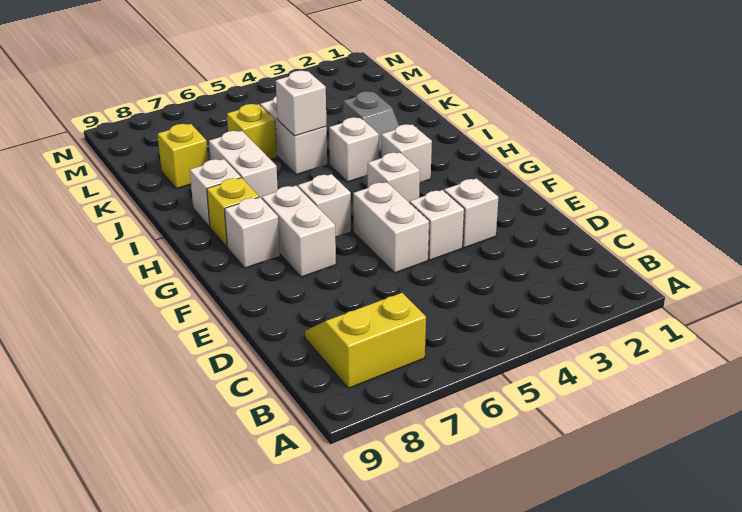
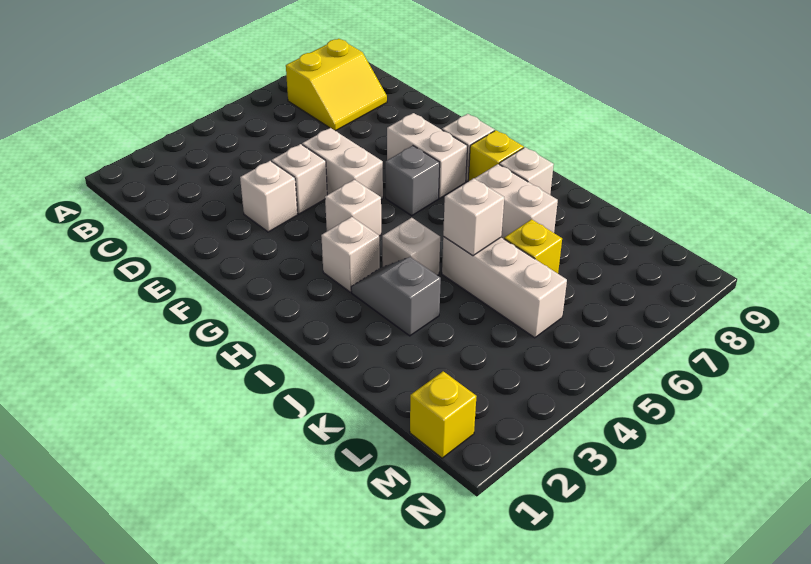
white brick G6 level 1 -> grey brick G6 level 1
white brick J5:K5 level 1 -> white brick J5:L5 level 1
yellow brick K8 level 1 -> yellow brick M1 level 1

